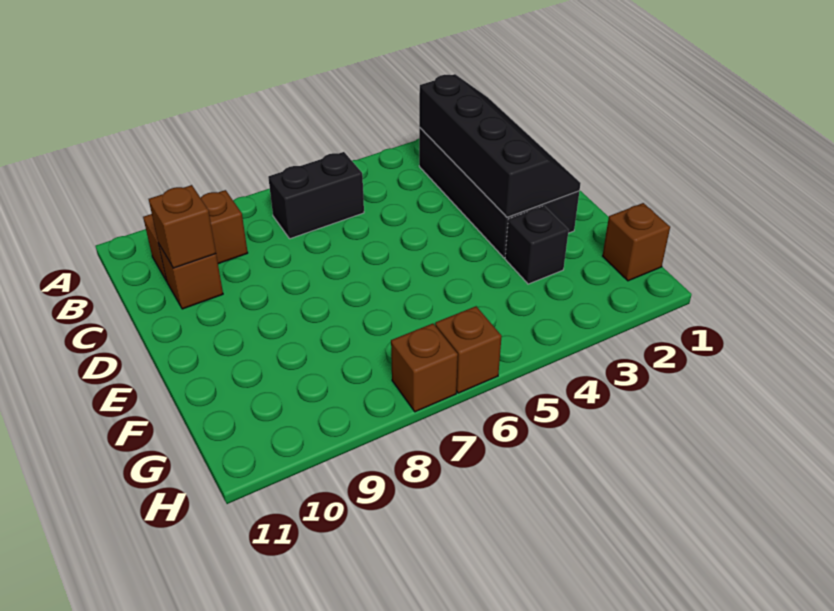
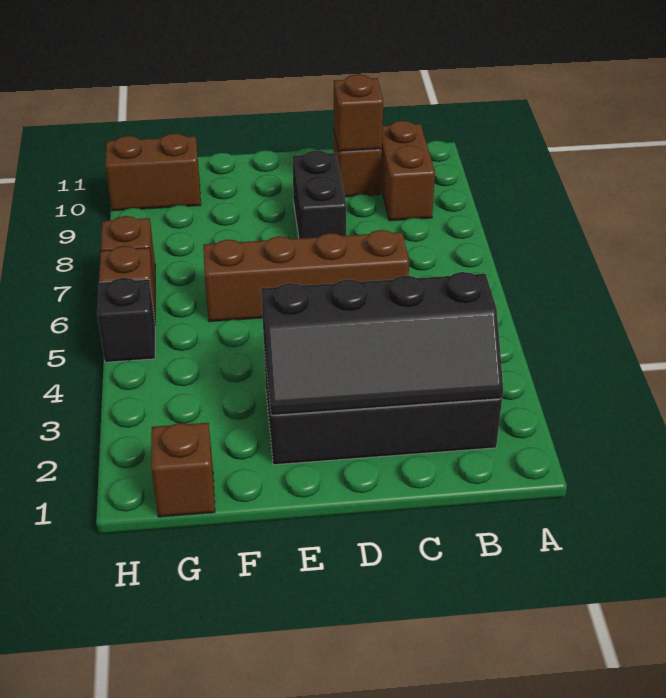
black brick B6:B7 level 1 -> black brick D8:D9 level 1
none -> brown brick C6:F6 level 1
black brick F3 level 1 -> black brick H5 level 1
none -> brown brick G10:H10 level 1

